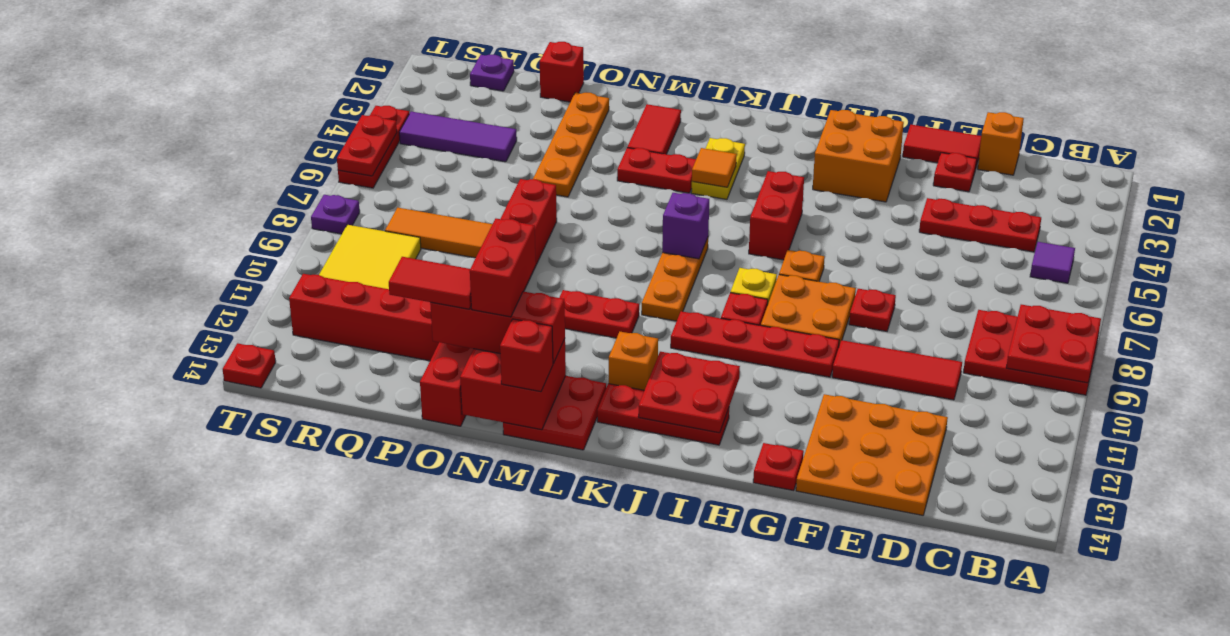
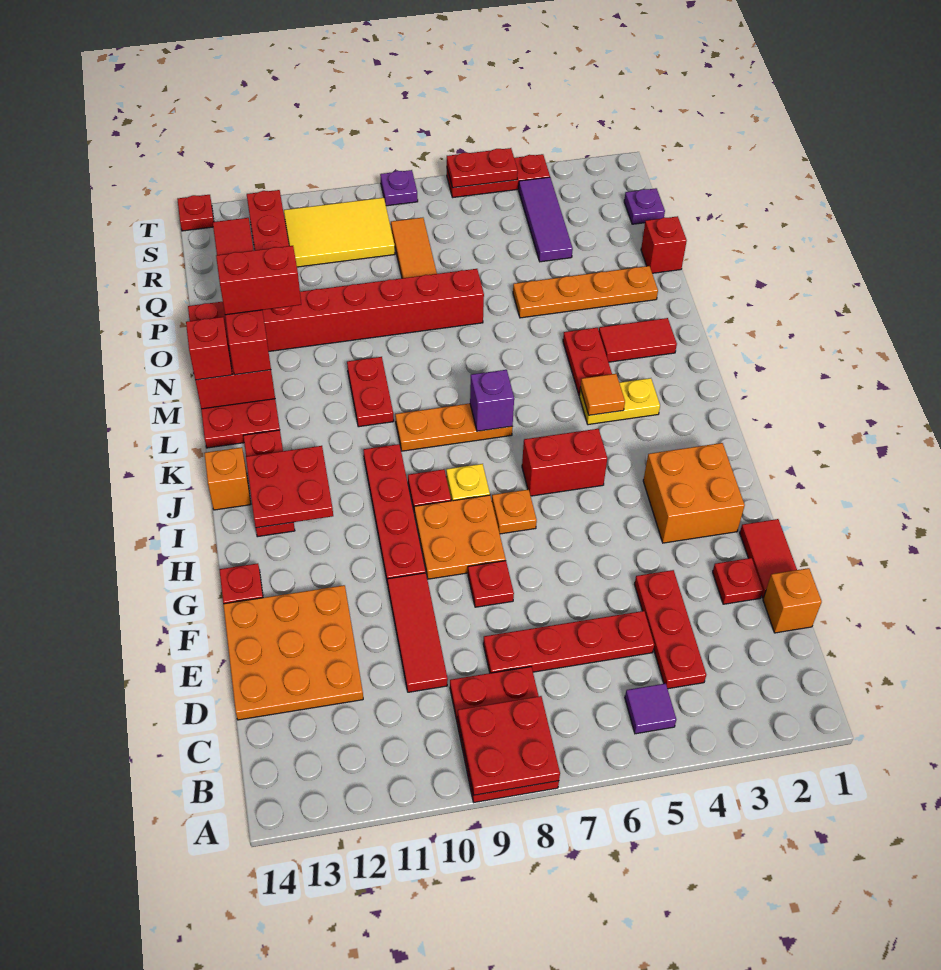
none -> red plate D5:D8 level 1
orange brick K12 level 1 -> orange brick J14 level 1

